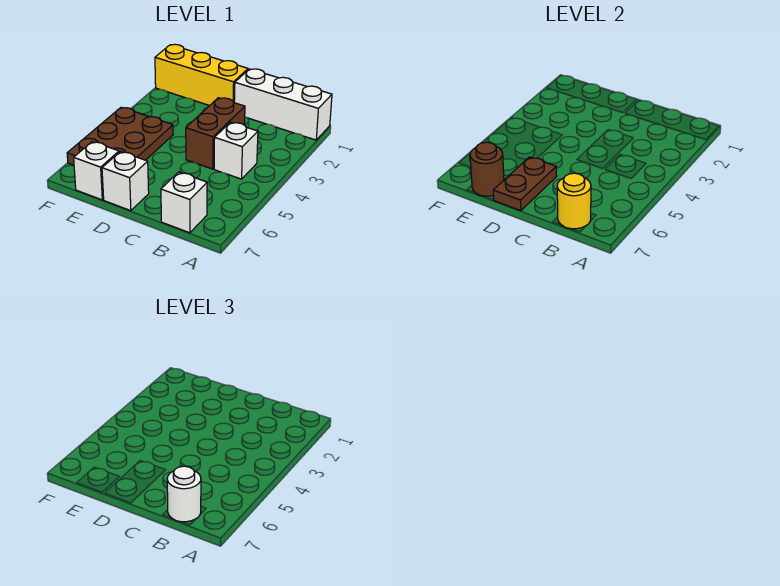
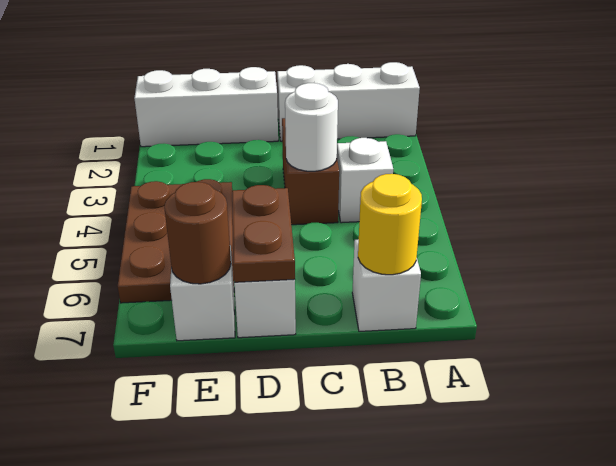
white round brick B7 level 3 -> white round brick C4 level 2
yellow brick D1:F1 level 1 -> white brick D1:F1 level 1

